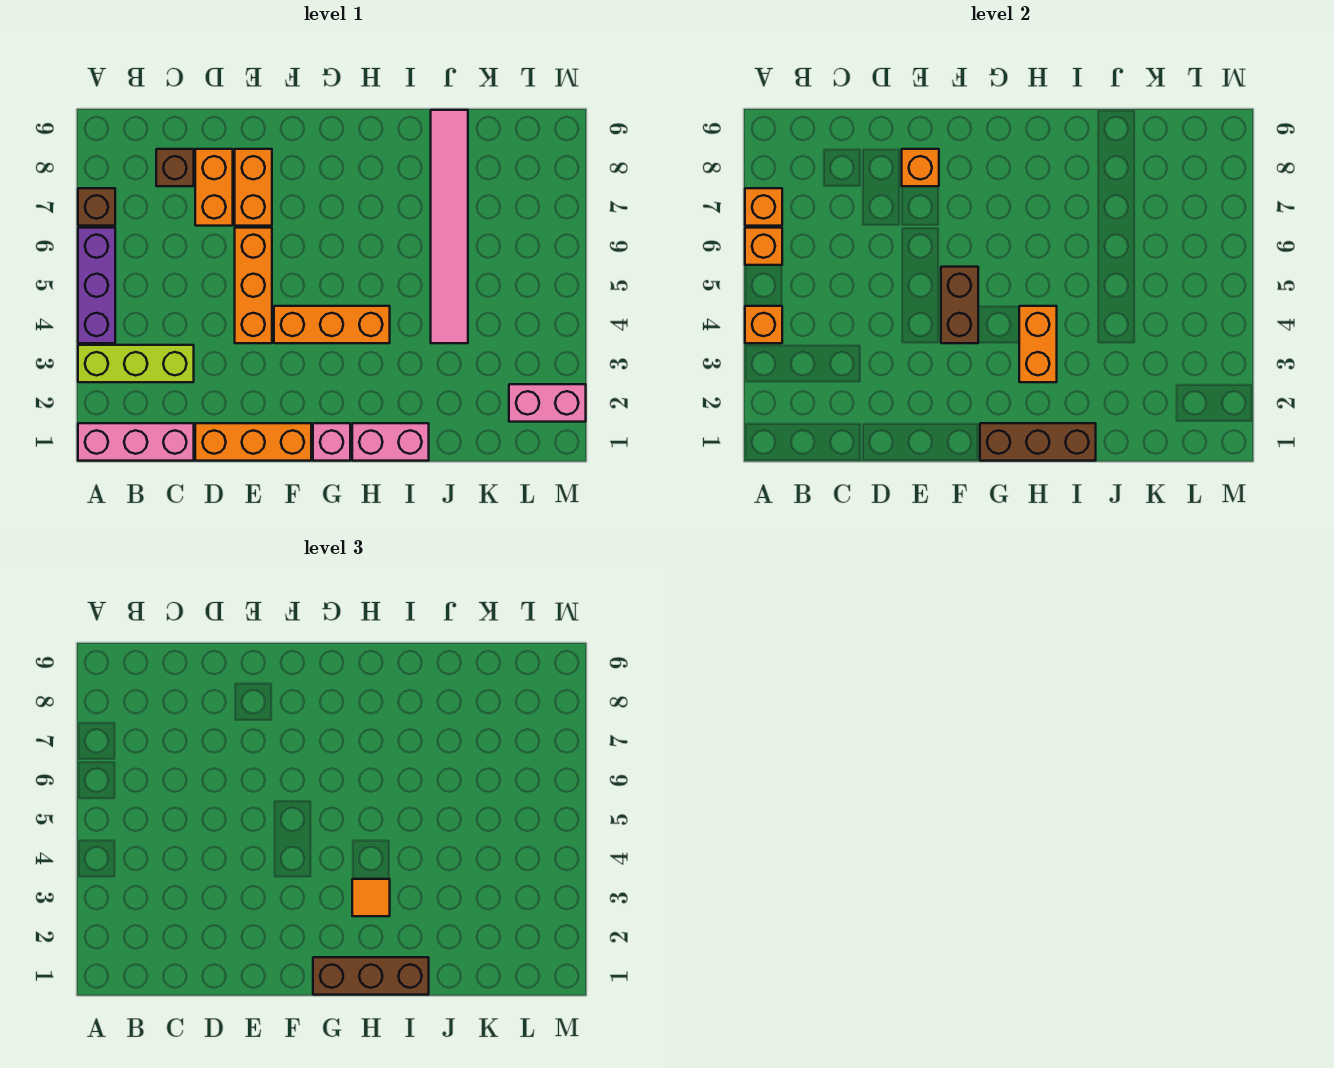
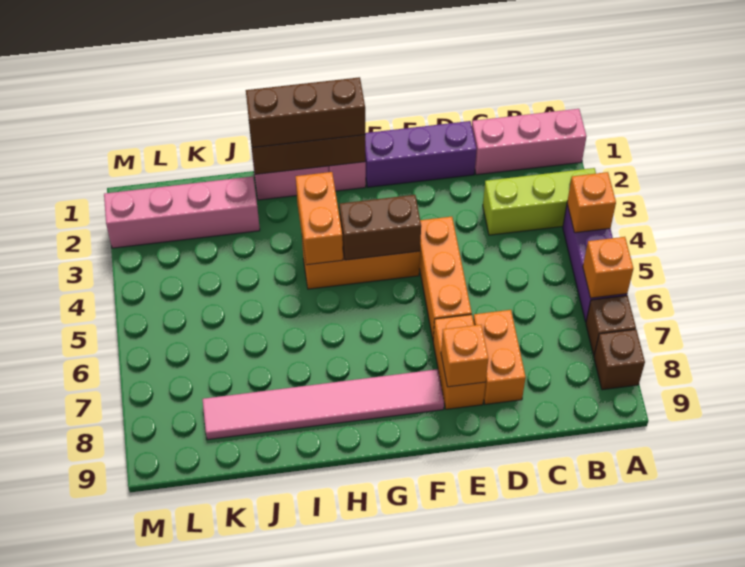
orange brick A7 level 2 -> none
brown brick C8 level 1 -> brown brick A8 level 1
orange brick D1:F1 level 1 -> purple brick D1:F1 level 1
brown brick F4:F5 level 2 -> brown brick F4:G4 level 2
orange tile H3 level 3 -> none
pink tile J4:J9 level 1 -> pink tile F8:K8 level 1
pink brick L2:M2 level 1 -> pink brick J2:M2 level 1

